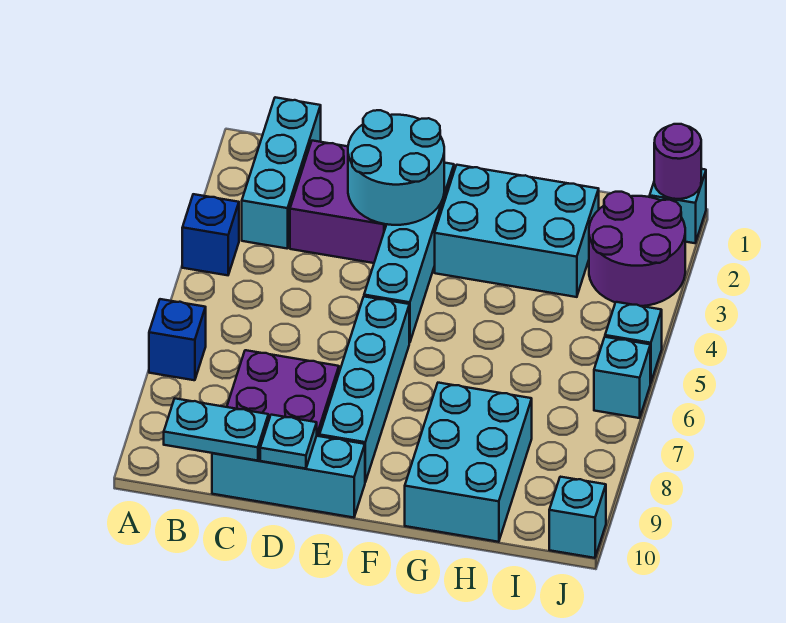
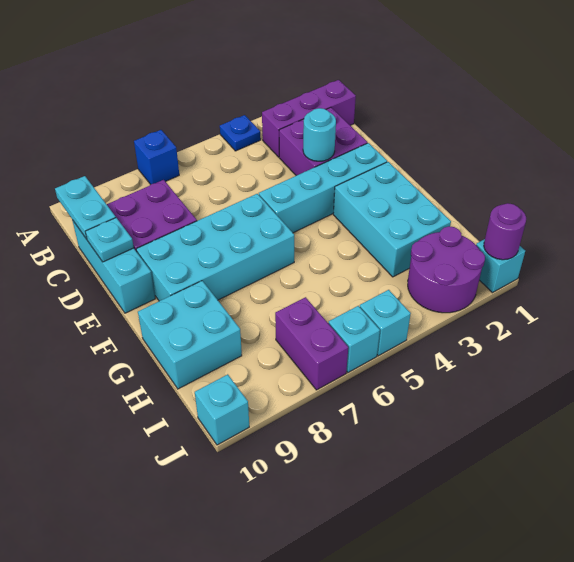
blue brick A4 level 1 -> blue plate A4 level 1
cyan brick B1:B3 level 1 -> purple brick B1:B3 level 1
cyan round brick D2:E3 level 2 -> cyan round brick D3 level 2
cyan brick E6:E9 level 1 -> cyan brick E6:F9 level 1
cyan brick G8:H10 level 1 -> cyan brick G9:H10 level 1
none -> purple brick I7:J7 level 1

